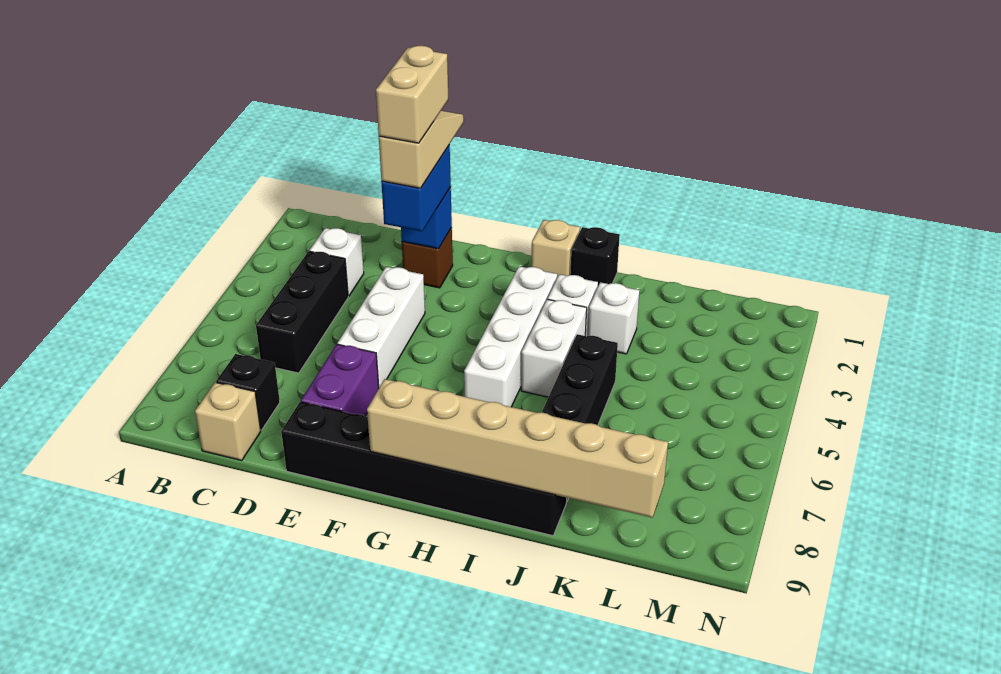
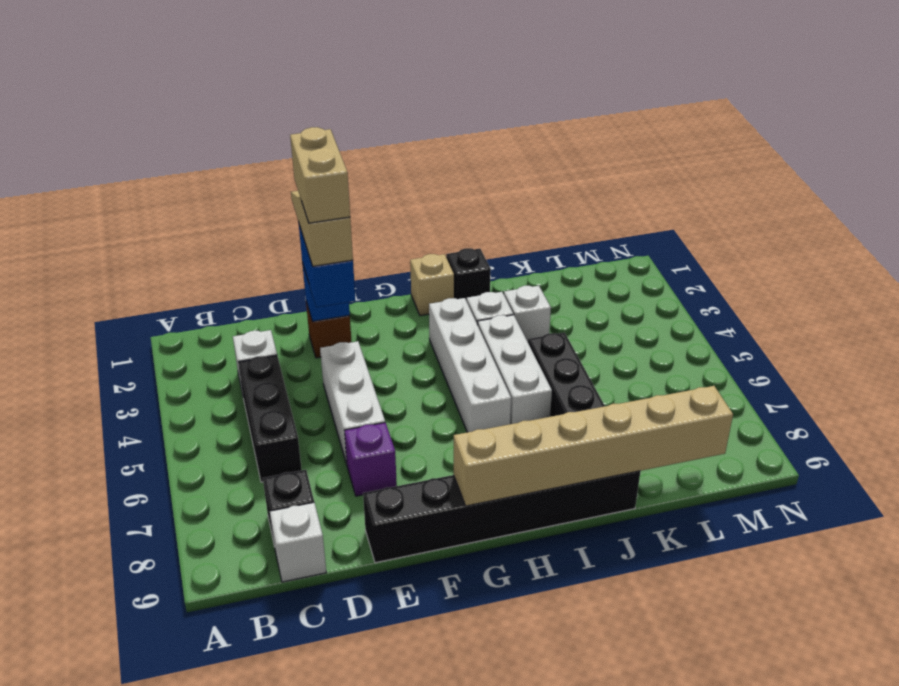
tan brick C9 level 1 -> white brick C9 level 1
purple brick E7:E8 level 1 -> purple brick E7 level 1
white brick I4:I5 level 1 -> white brick I4:I6 level 1

